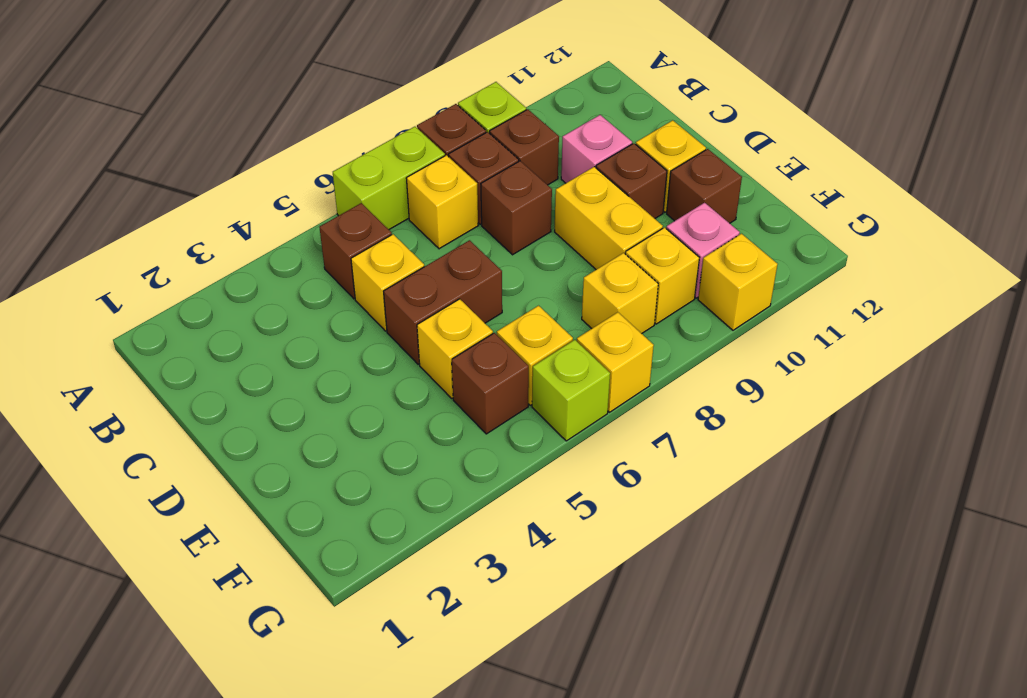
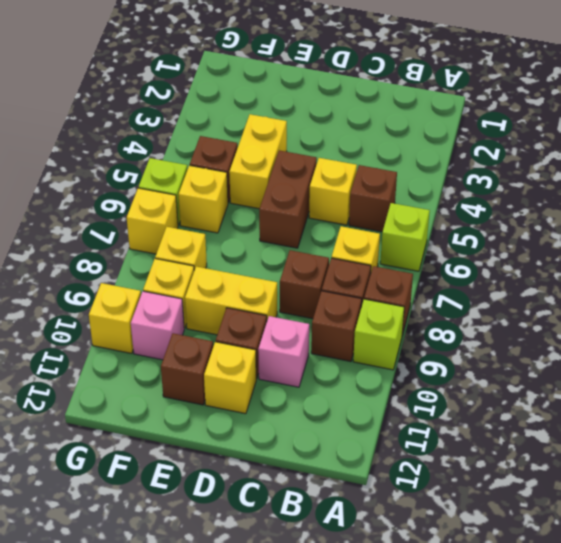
lime brick A6:A7 level 1 -> lime brick A6 level 1
yellow brick E5 level 1 -> yellow brick E4:E5 level 1

